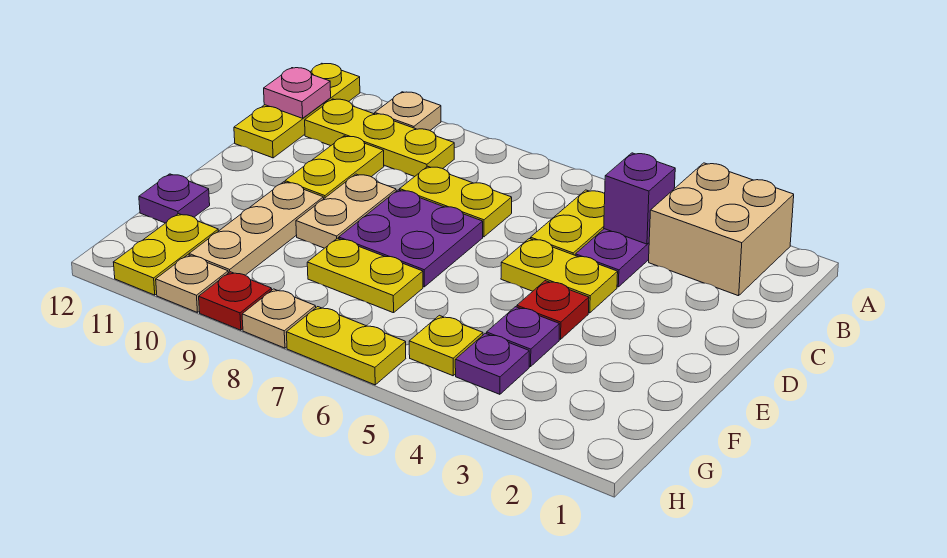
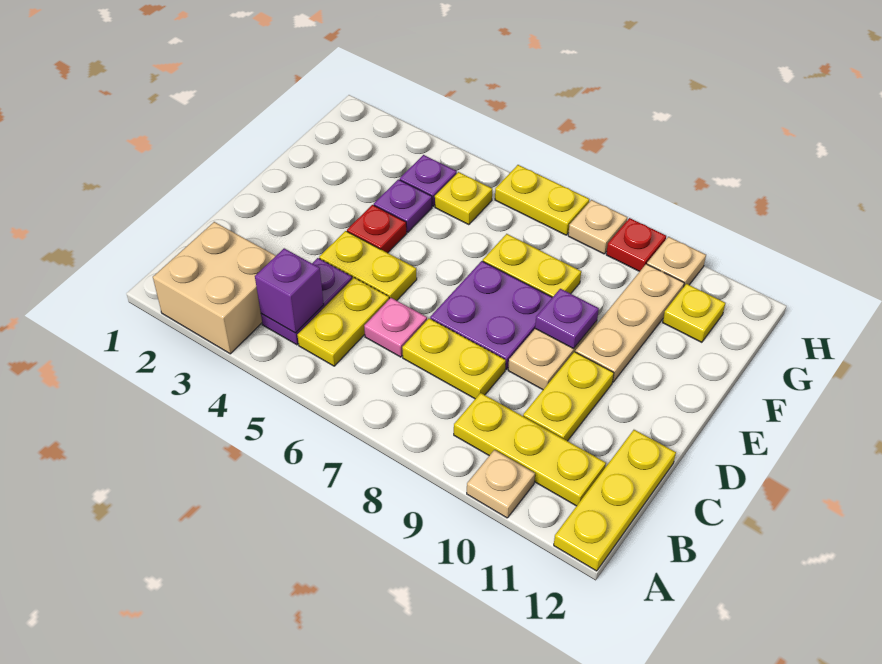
pink plate B12 level 2 -> pink plate C6 level 1
purple plate F12 level 1 -> purple plate E9 level 2
yellow plate G11:H11 level 1 -> yellow plate G11 level 1

